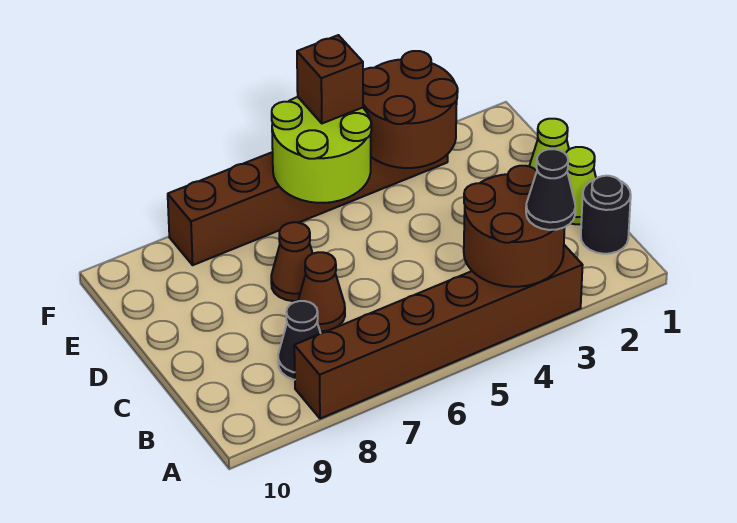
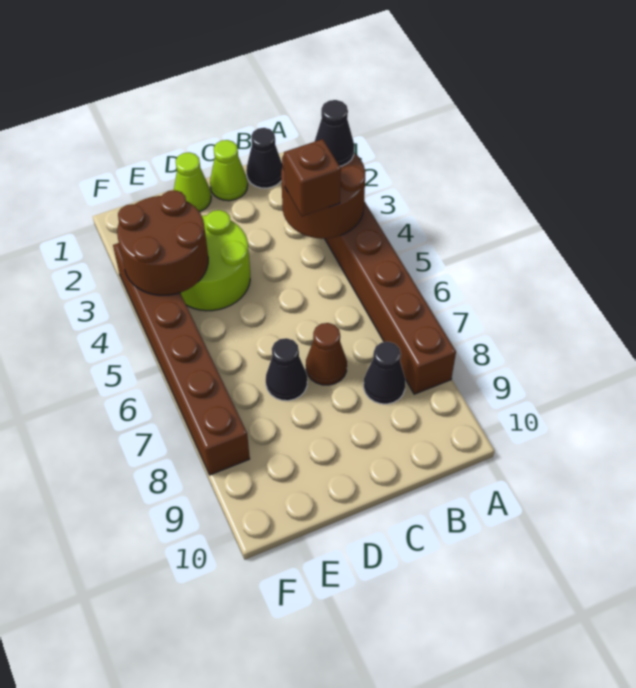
black round brick B1 level 1 -> black cone B1 level 1
brown cone D7 level 1 -> black cone D7 level 1
lime round brick E5:F6 level 2 -> lime round brick D3:E4 level 1
brown brick F5 level 3 -> brown brick B4 level 3

